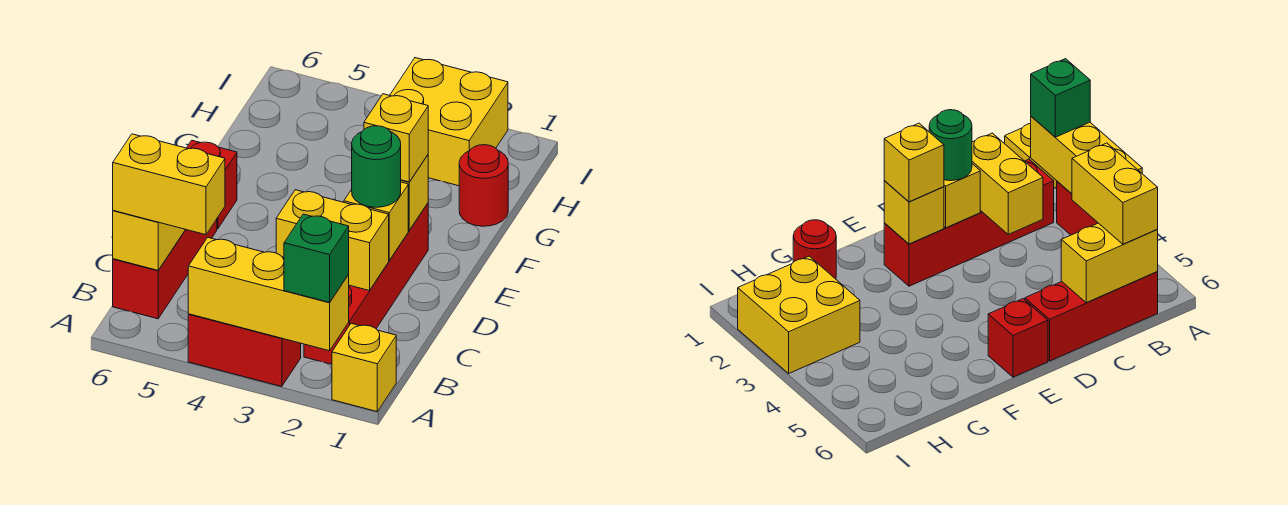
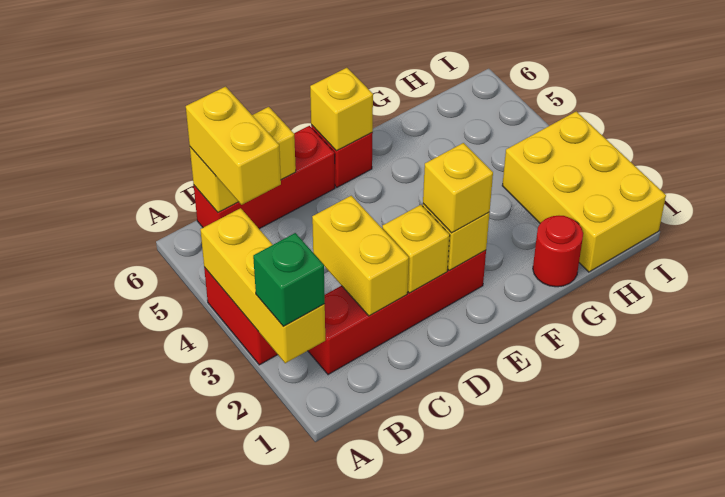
yellow brick A1 level 1 -> yellow brick E6 level 2
green round brick D2 level 3 -> none
yellow brick H2:I3 level 1 -> yellow brick H1:I3 level 1

